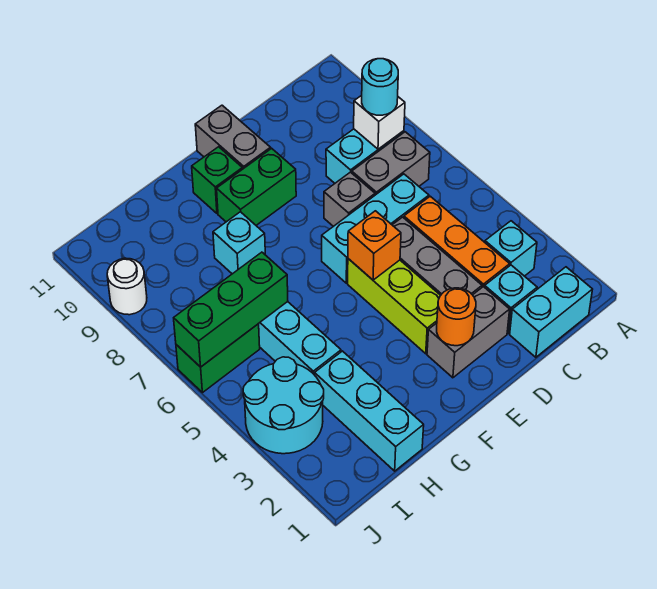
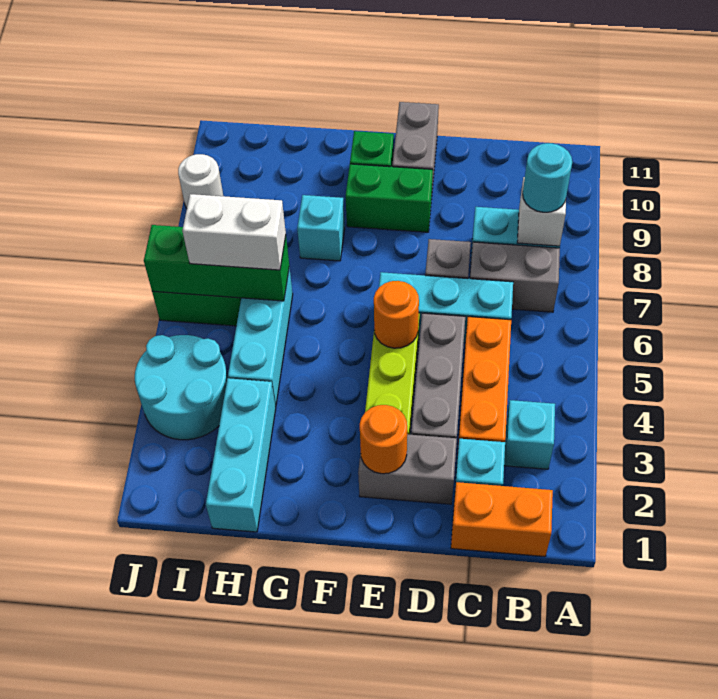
cyan brick B1:C1 level 1 -> orange brick B1:C1 level 1
orange brick E5 level 2 -> orange round brick E5 level 2
none -> white brick H6:I6 level 3

